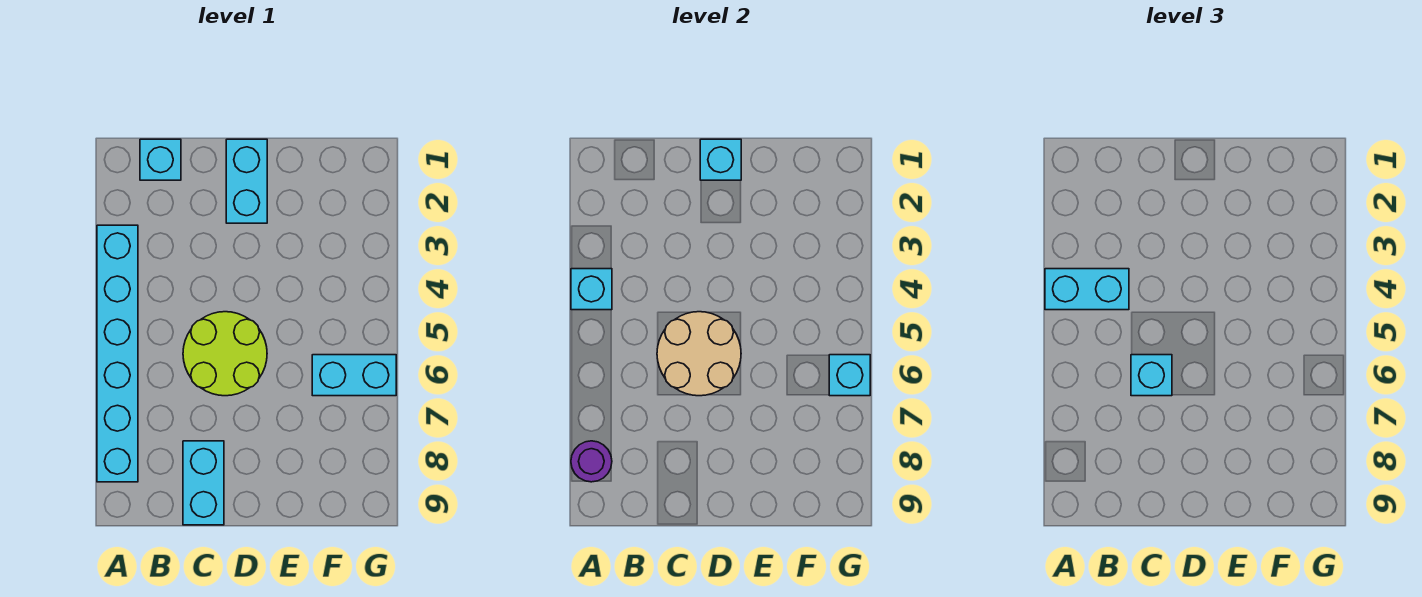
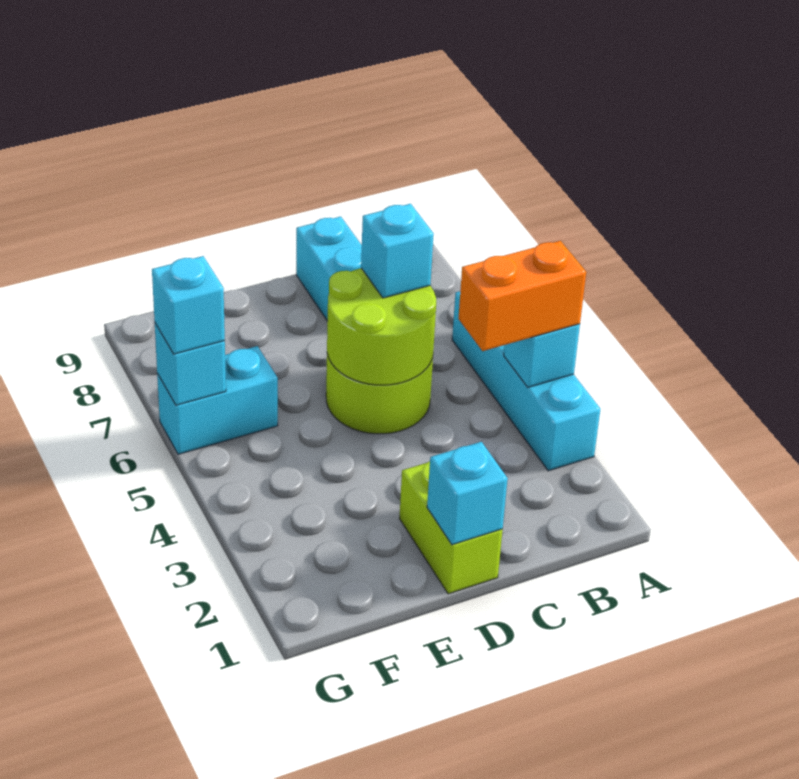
cyan brick A3:A8 level 1 -> cyan brick A3:A6 level 1
cyan brick A4:B4 level 3 -> orange brick A4:B4 level 3
purple round brick A8 level 2 -> none
cyan brick B1 level 1 -> cyan brick G6 level 3
tan round brick C5:D6 level 2 -> lime round brick C5:D6 level 2
cyan brick D1:D2 level 1 -> lime brick D1:D2 level 1

